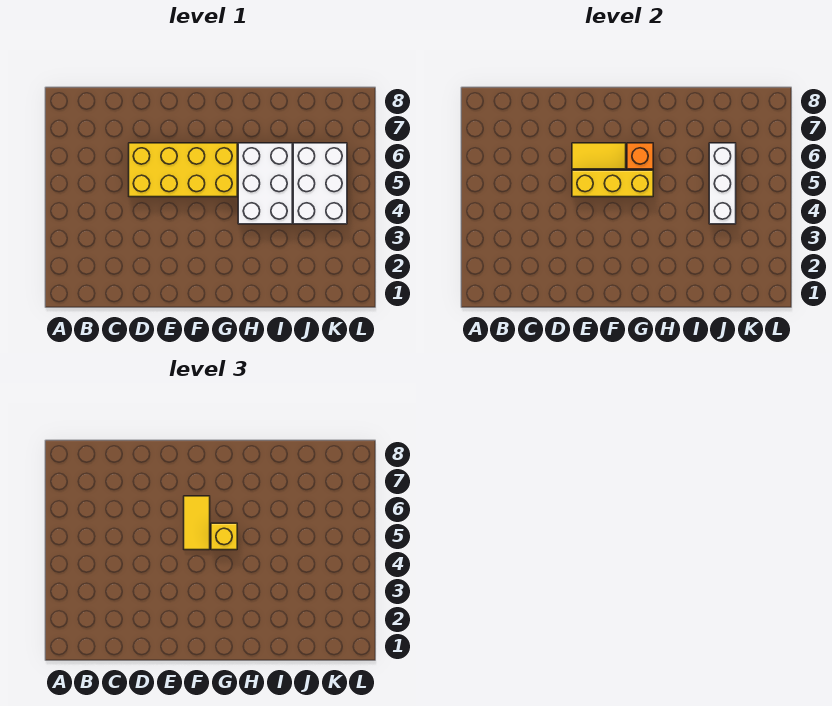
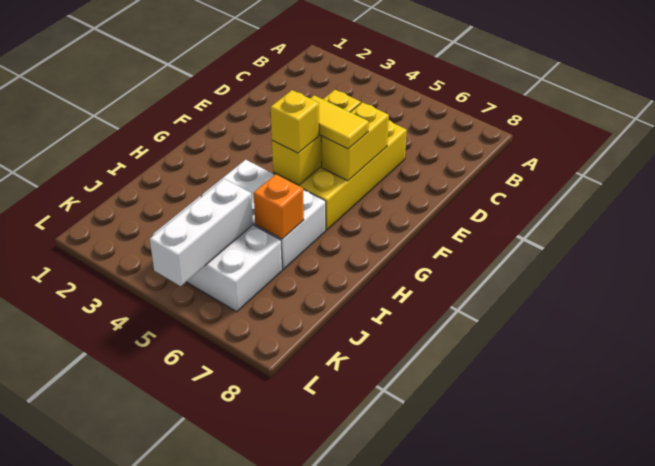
yellow tile E6:F6 level 2 -> yellow brick E6:F6 level 2
orange brick G6 level 2 -> orange brick I6 level 2
white brick J4:J6 level 2 -> white brick J5:L5 level 2

